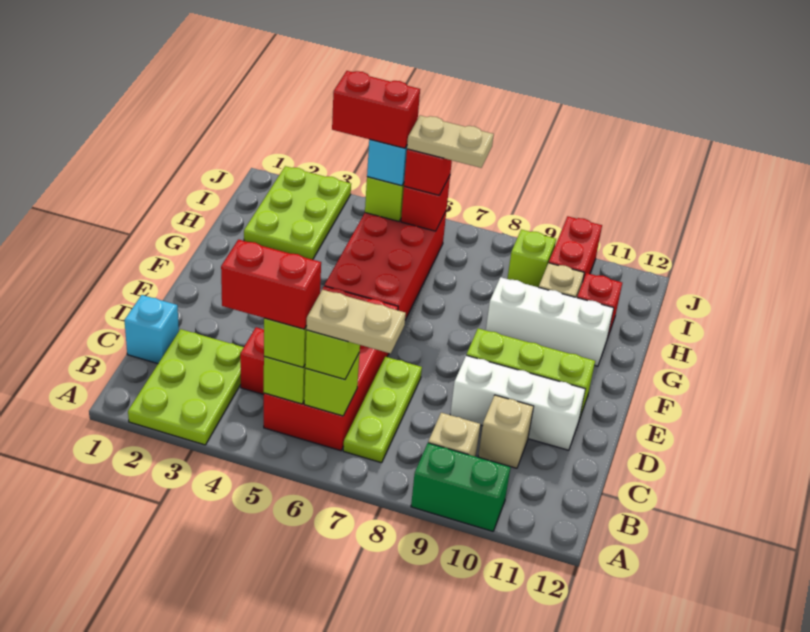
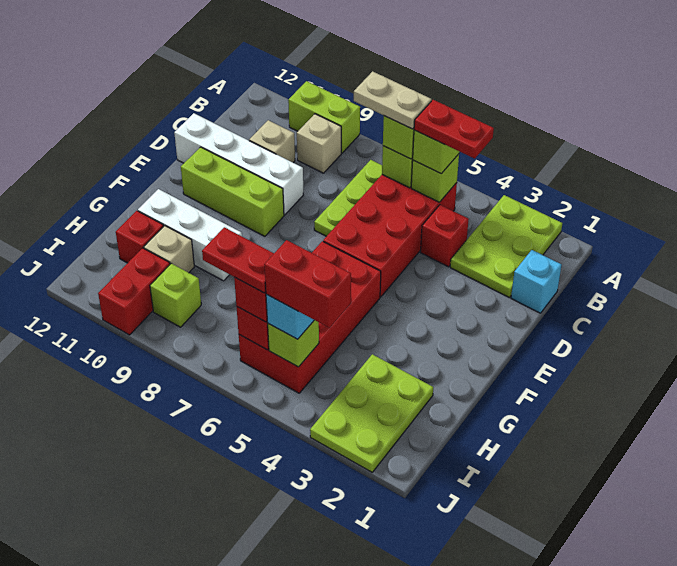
green brick A9:A10 level 1 -> lime brick A9:A10 level 1
red brick B4:B5 level 4 -> red plate B4:B5 level 4
white brick D9:D11 level 1 -> white brick D9:D12 level 1
tan plate I6:I7 level 4 -> red plate I6:I7 level 4

